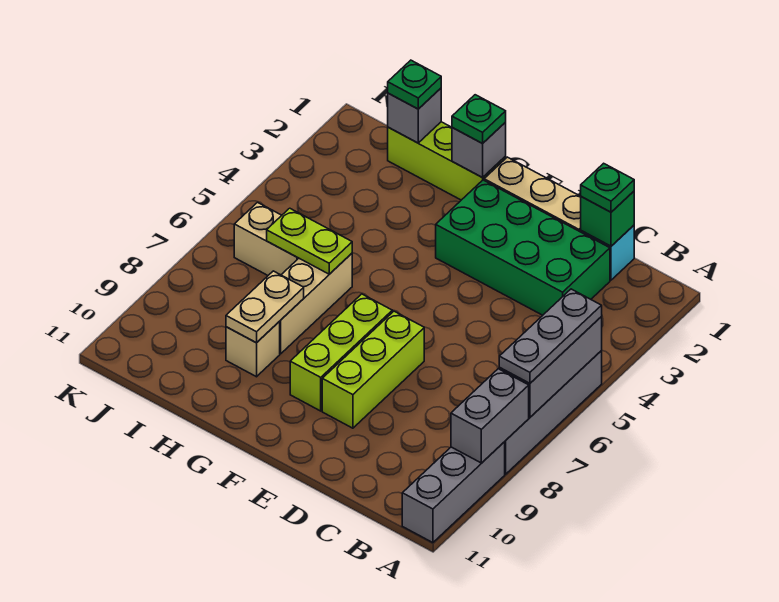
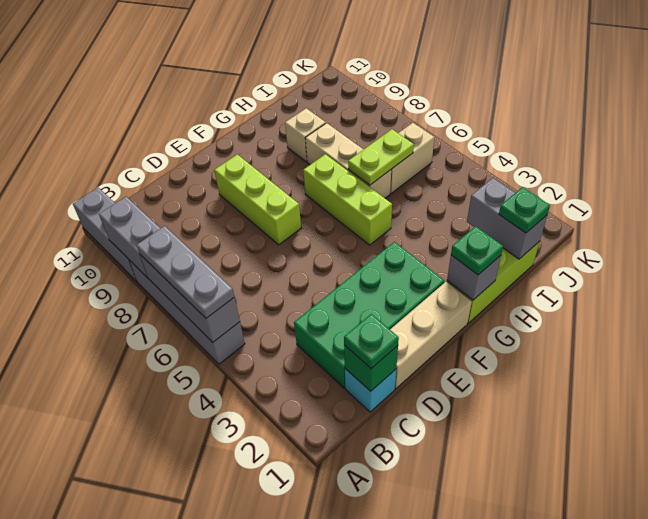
lime brick F7:F9 level 1 -> lime brick G5:G7 level 1
tan plate H8:H9 level 2 -> none
grey brick I1 level 2 -> grey brick I1:I2 level 2

